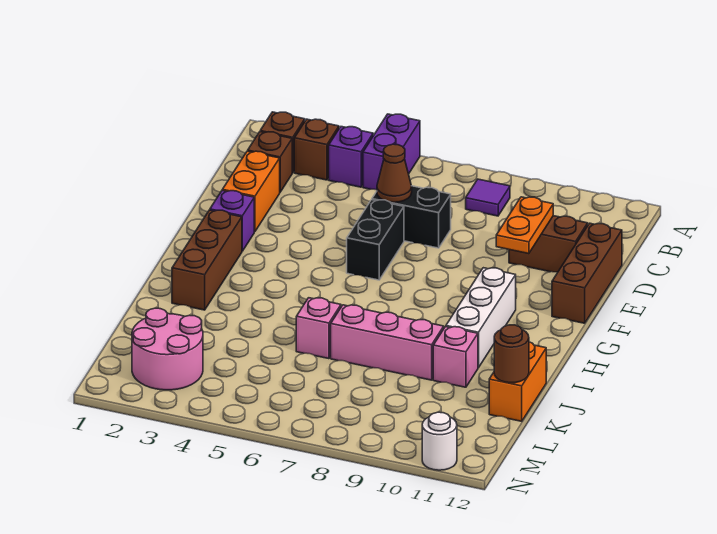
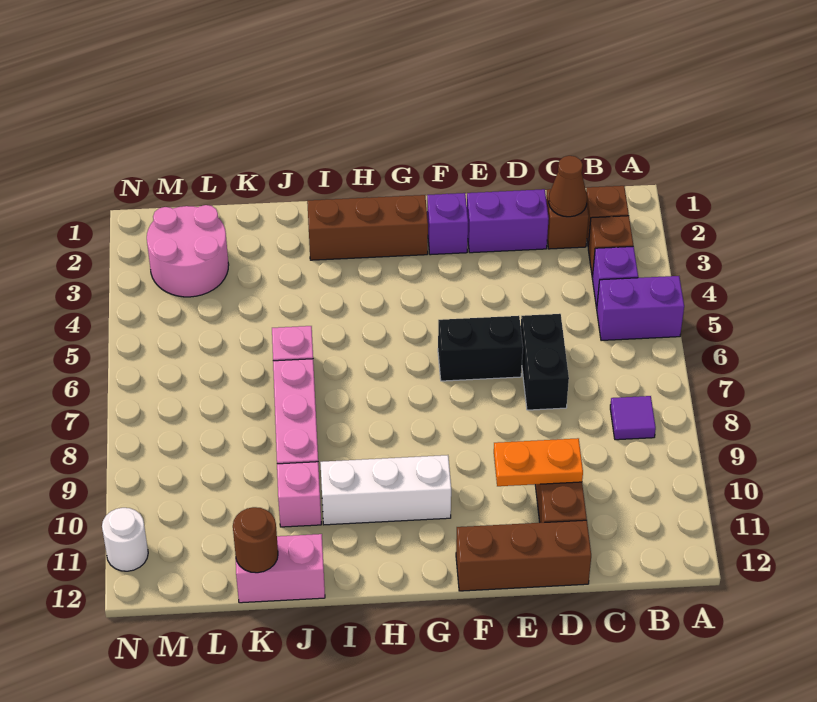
orange brick D2:E2 level 1 -> purple brick D2:E2 level 1
brown cone D6 level 2 -> brown cone C2 level 2
orange brick J12:K12 level 1 -> pink brick J12:K12 level 1

